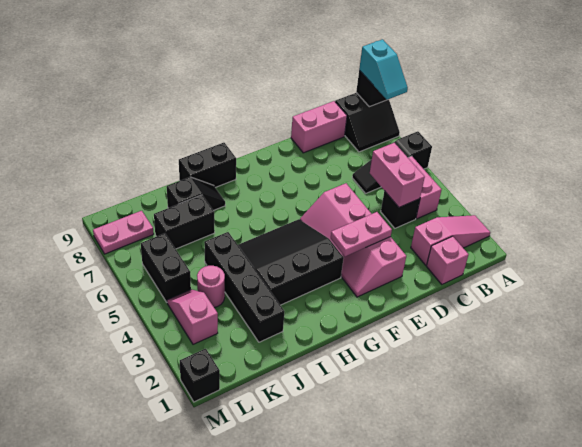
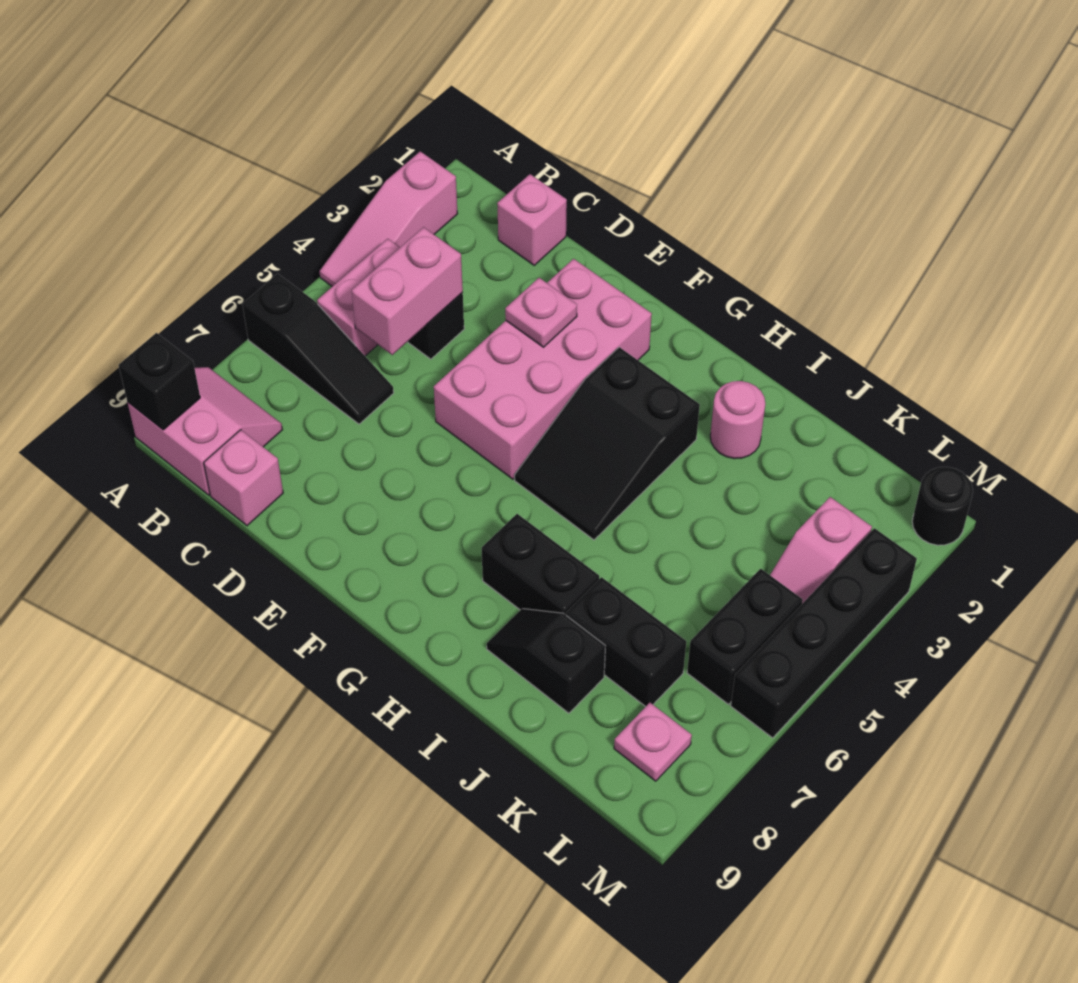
pink slope A2:C2 level 1 top C -> pink slope A2:A4 level 1 top 2
black slope A8:B9 level 1 top 9 -> pink slope A8:B9 level 1 top 9
cyan slope A8:A9 level 3 top 9 -> none
pink brick C9:D9 level 1 -> pink brick C9 level 1
pink slope E2:F5 level 1 top E -> pink brick E2:F5 level 1
pink plate E3:F3 level 2 -> pink plate E3 level 2
black slope G3:I5 level 1 top 3 -> black slope G3:H5 level 1 top 3
black brick H9:I9 level 1 -> black brick H7:I7 level 1
black brick J2:J5 level 1 -> black brick M3:M6 level 1
pink round brick K4 level 1 -> pink round brick I2 level 1
pink plate L8:M8 level 1 -> pink plate L8 level 1
black brick M1 level 1 -> black round brick M1 level 1

